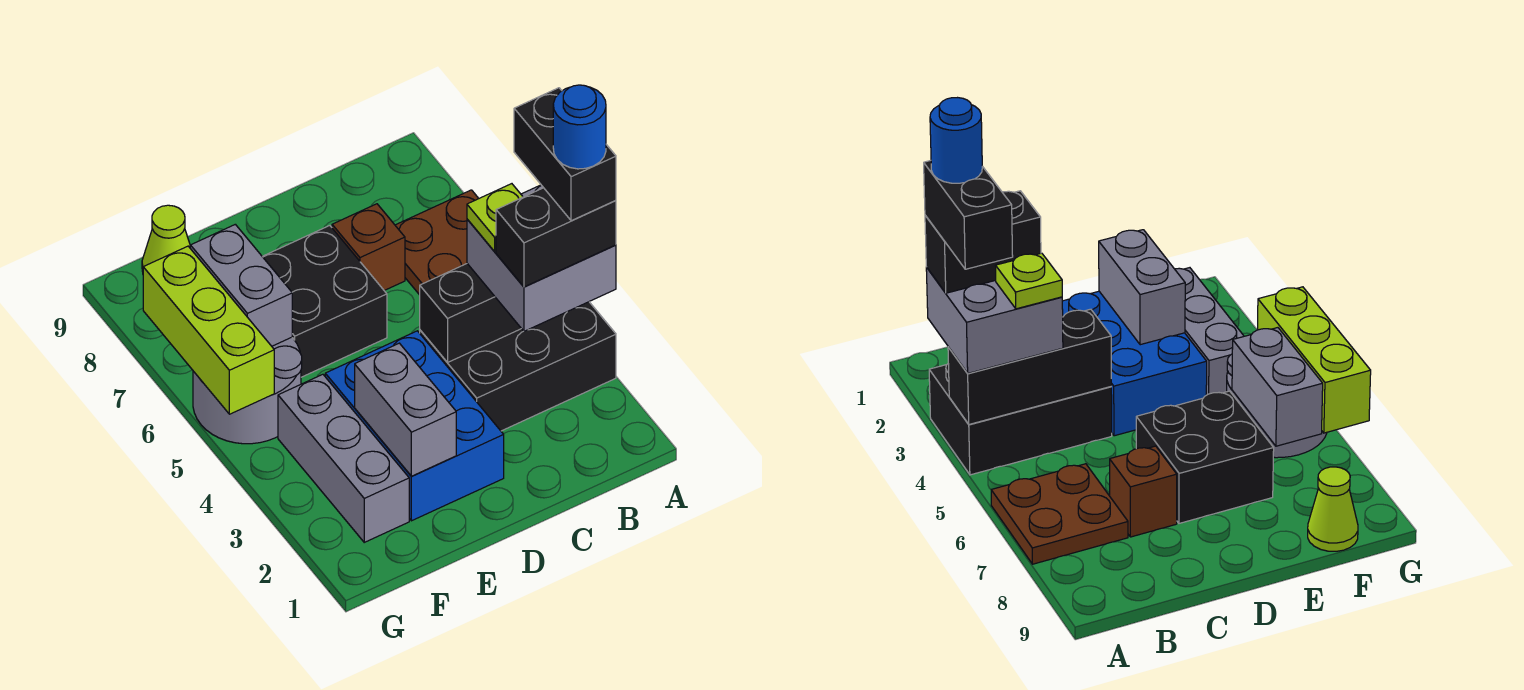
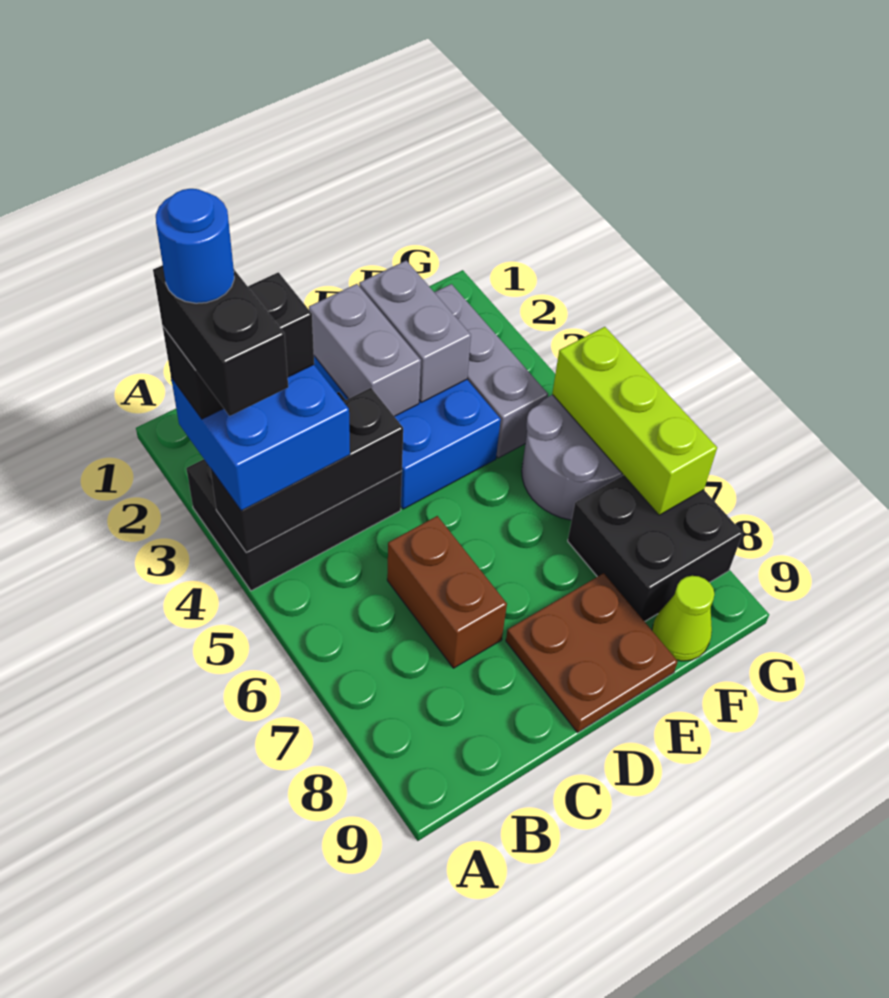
grey brick A3:B4 level 3 -> blue brick A3:B4 level 3
brown plate A6:B7 level 1 -> brown plate D8:E9 level 1
lime plate B4 level 4 -> none
brown brick C7 level 1 -> brown brick C6:C7 level 1
black brick D6:E7 level 1 -> black brick F7:G8 level 1
grey brick F6:F7 level 2 -> grey brick D2:D3 level 2

